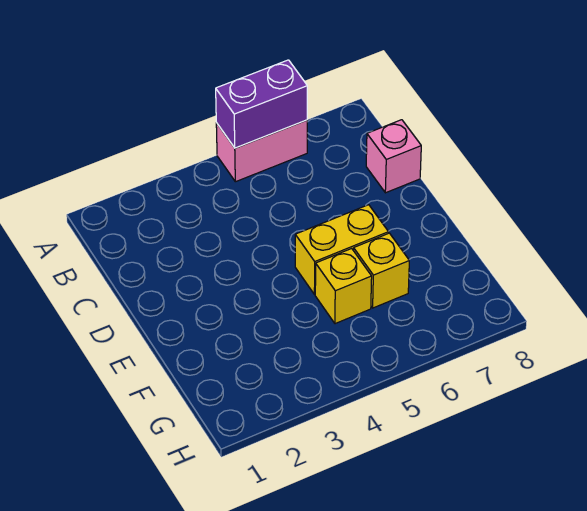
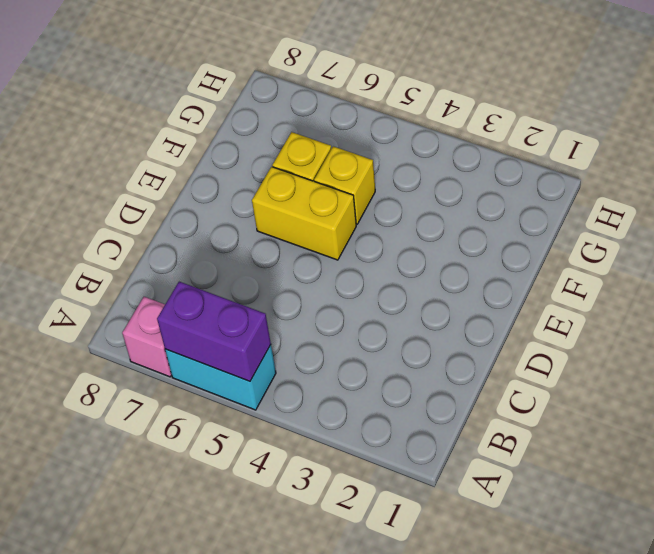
pink brick A5:A6 level 1 -> cyan brick A5:A6 level 1
pink brick C8 level 1 -> pink brick A7 level 1

